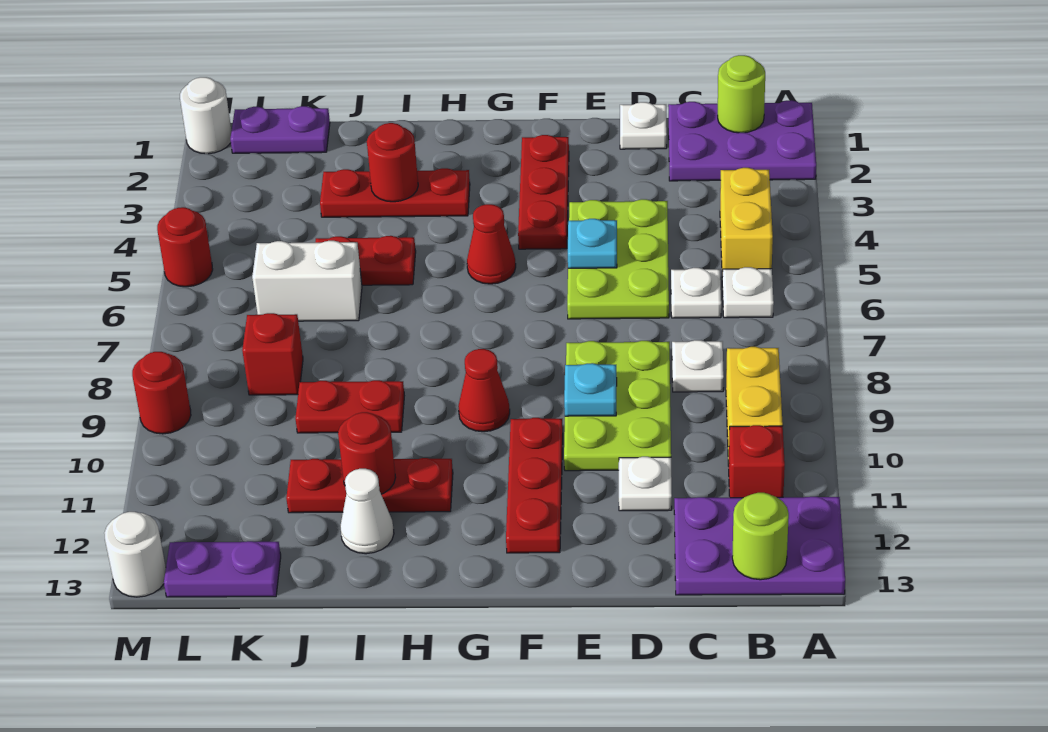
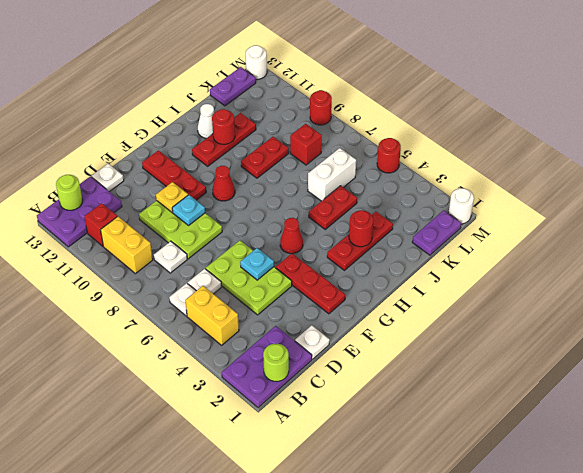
white plate D11 level 1 -> white plate D13 level 1
none -> yellow plate E10 level 2

